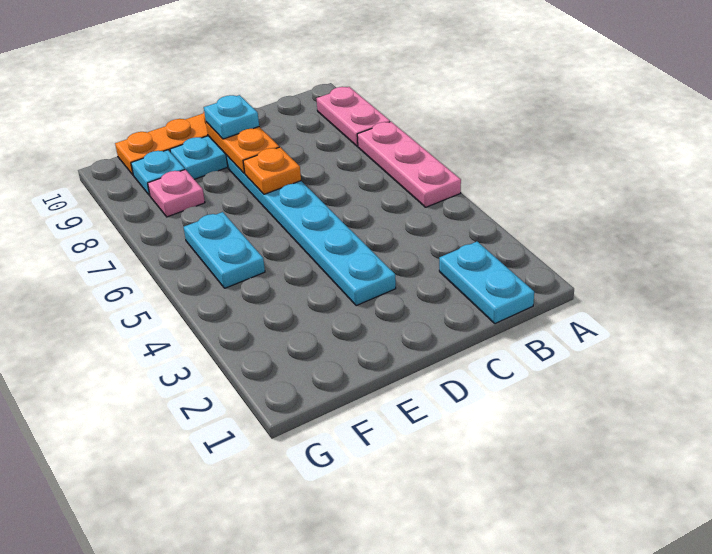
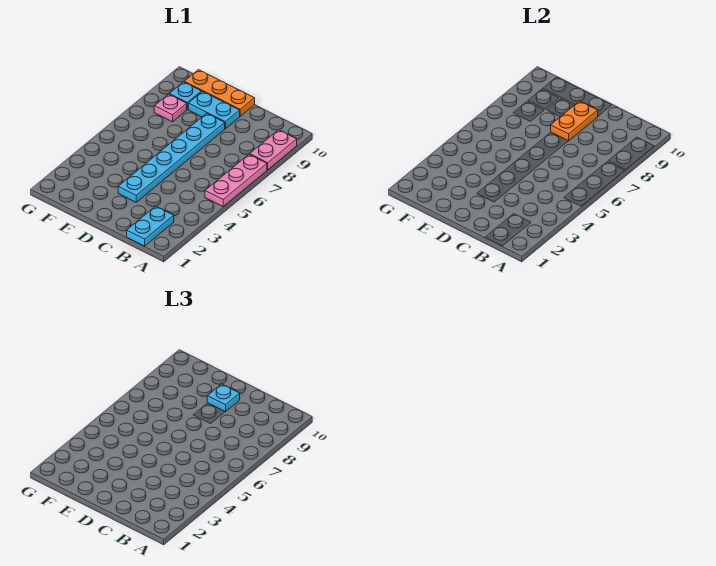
orange plate D7 level 2 -> none
cyan plate F5:F6 level 1 -> none

